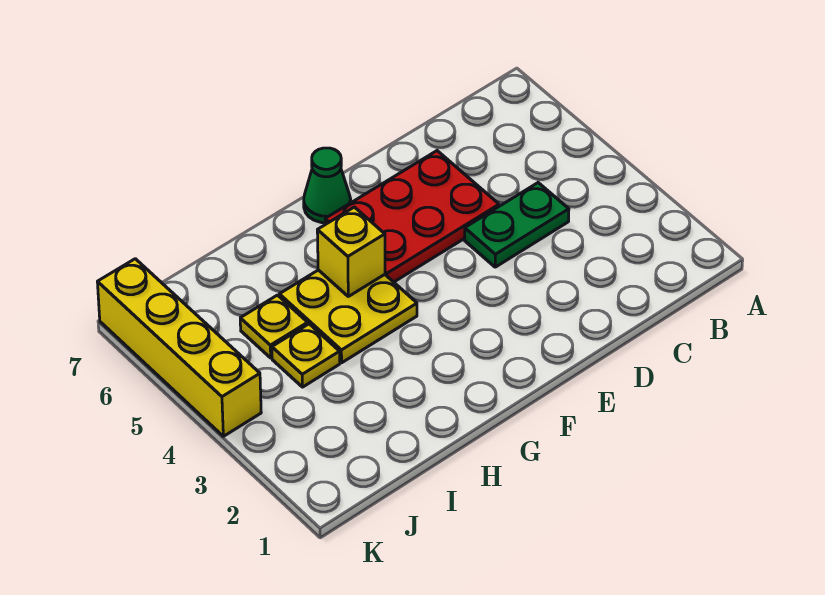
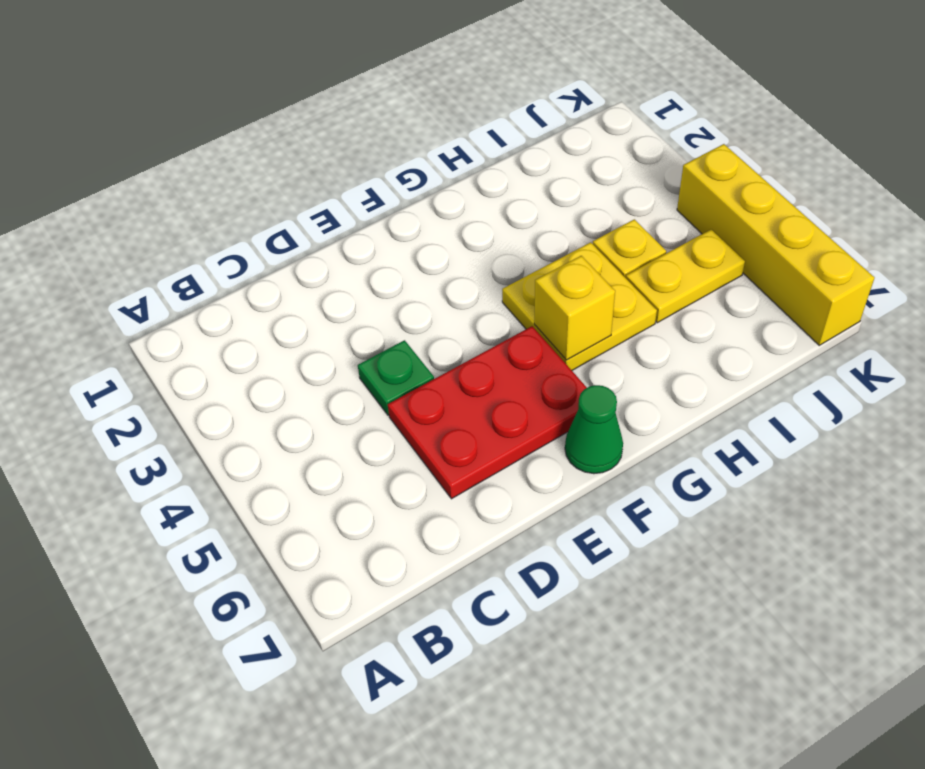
green plate C4:D4 level 1 -> green plate D4 level 1
yellow plate I5 level 1 -> yellow plate I5:J5 level 1

